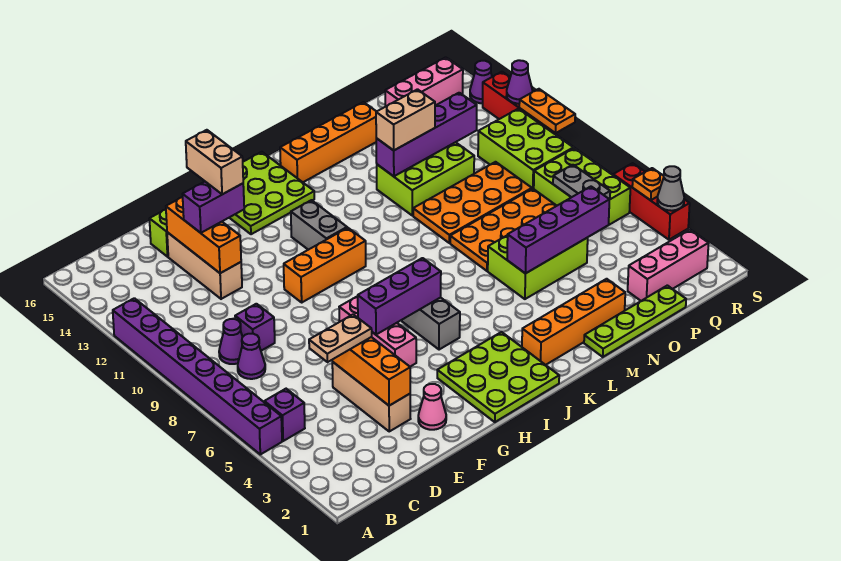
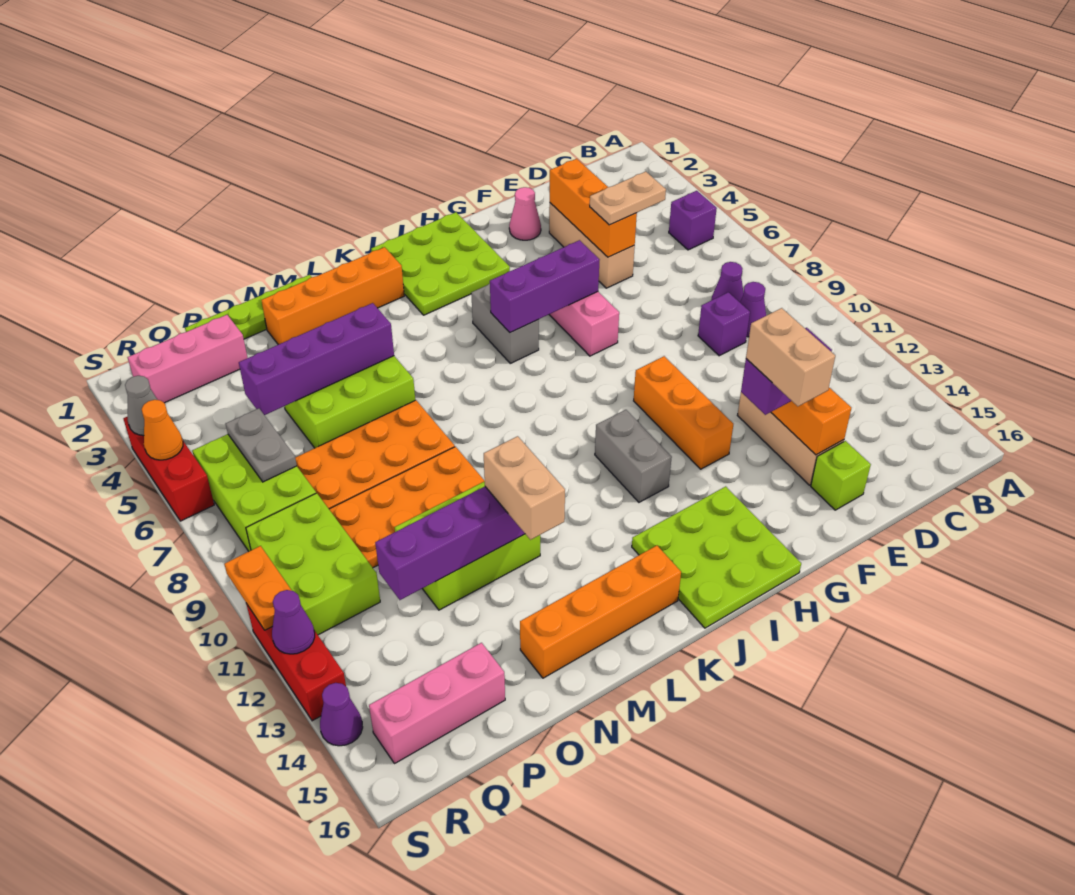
purple brick A5:A12 level 1 -> none
orange brick G10:I10 level 1 -> orange brick G10:G12 level 1
tan brick M12:N12 level 3 -> tan brick M12:M13 level 3
orange plate S5 level 2 -> orange cone S5 level 2

